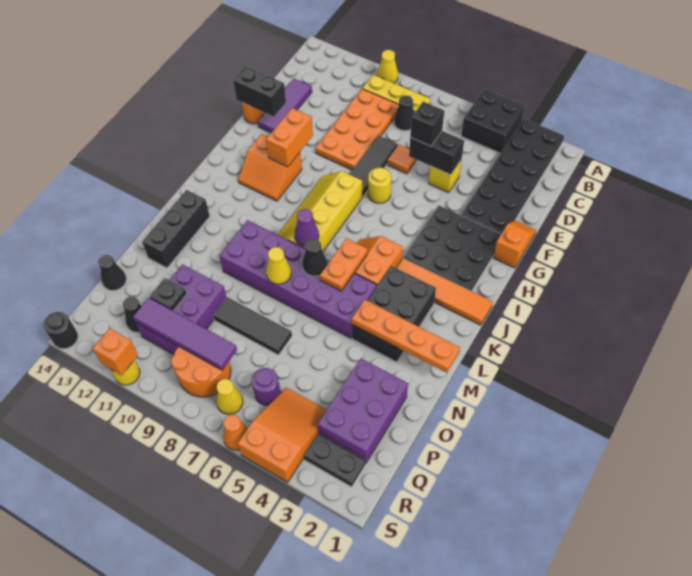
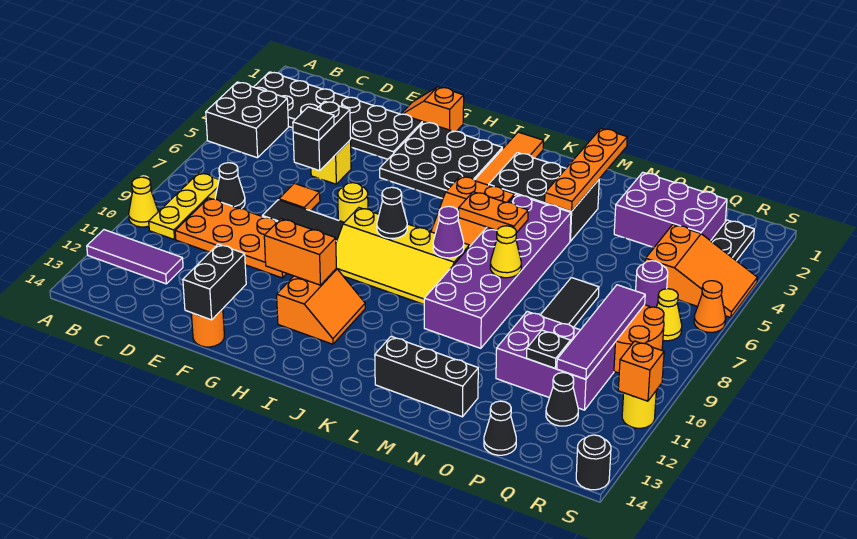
purple tile D13:F13 level 1 -> purple tile A12:C12 level 1
black brick E6 level 3 -> black tile E6 level 3
black cone L7 level 2 -> black cone I8 level 2
orange slope Q4:S5 level 1 top S -> orange slope Q4:S5 level 1 top Q

